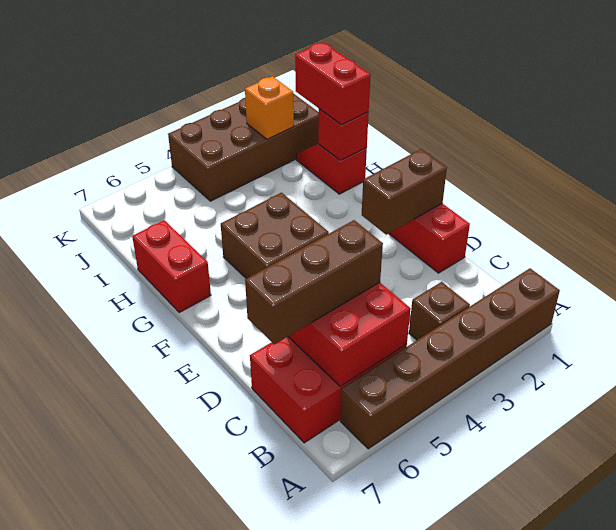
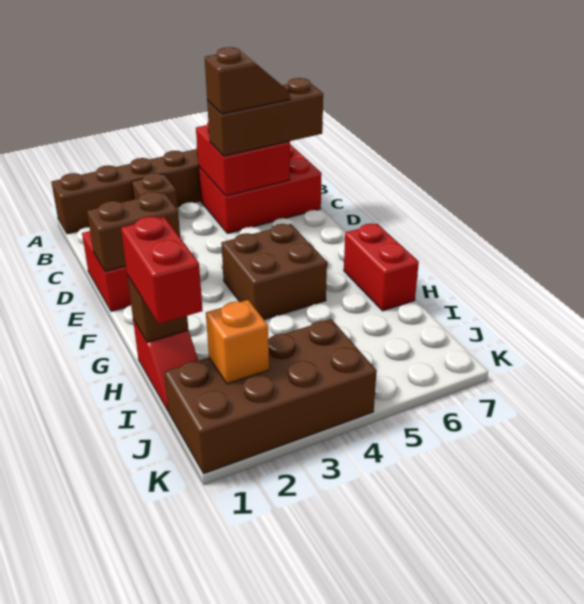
none -> brown slope C5:C6 level 4 top 5
red brick H1 level 2 -> brown brick H1 level 2

